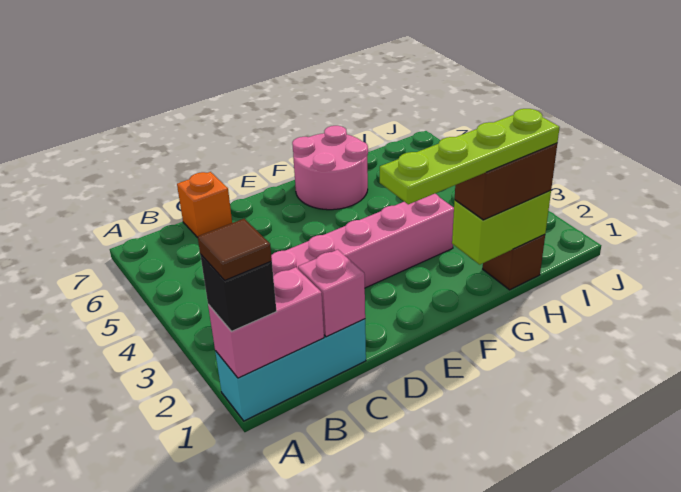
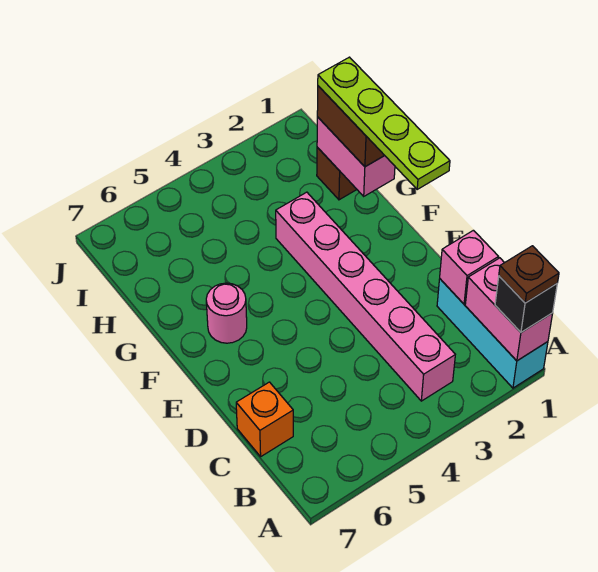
brown tile A1 level 4 -> brown plate A1 level 4
pink round brick F6:G7 level 1 -> pink round brick F6 level 1
lime brick G1:H1 level 2 -> pink brick G1:H1 level 2

